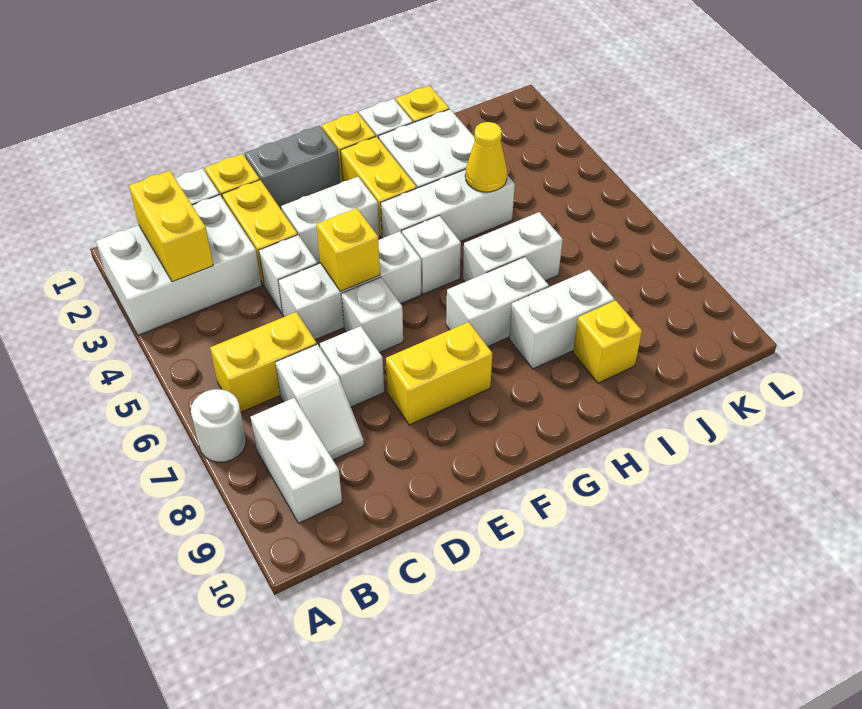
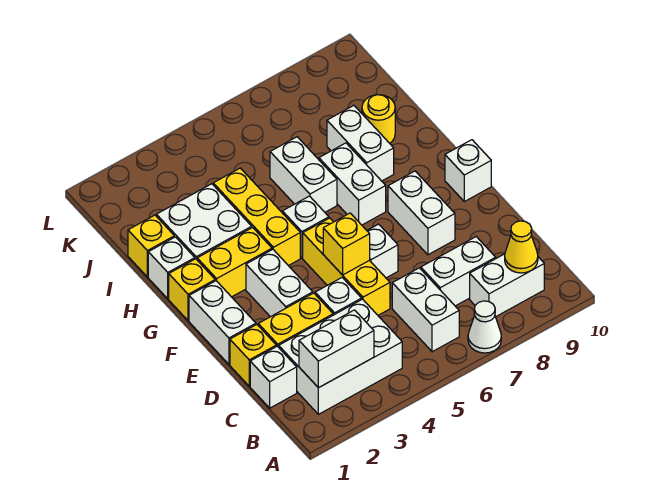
white brick A2:C3 level 1 -> white brick B2:C4 level 1
white round brick A7 level 1 -> white cone A7 level 1
yellow brick B2:B3 level 2 -> white brick B2:B3 level 2
yellow brick B6:C6 level 1 -> white brick B6:C6 level 1
white slope C7:C8 level 1 top 7 -> white brick C7:C8 level 1
white brick D5:F5 level 1 -> yellow brick D5:F5 level 1
white brick D7 level 1 -> white brick F10 level 1
grey brick E1:F1 level 1 -> white brick E1:F1 level 1
yellow brick E8:F8 level 1 -> white brick E8:F8 level 1
white brick G4:I4 level 1 -> yellow brick G4:I4 level 1
yellow cone I4 level 2 -> yellow cone B9 level 2
yellow brick I9 level 1 -> yellow round brick I9 level 1

